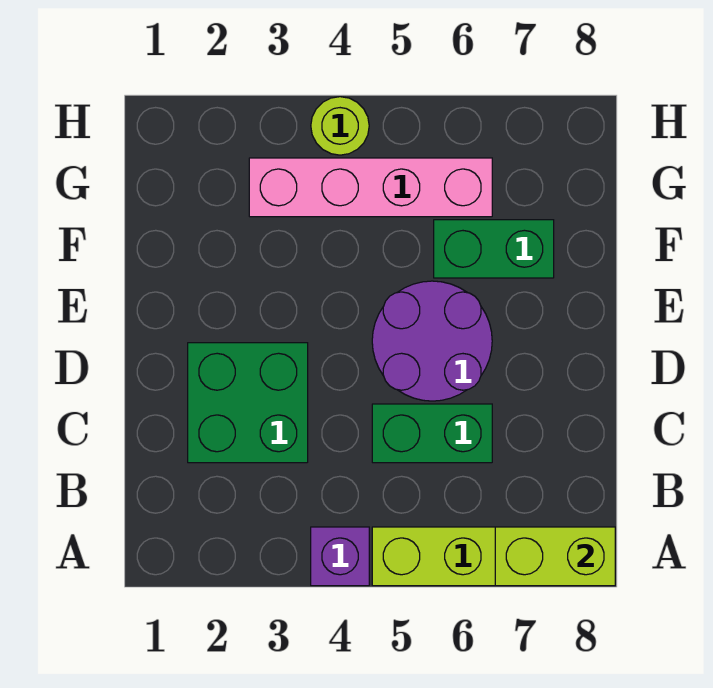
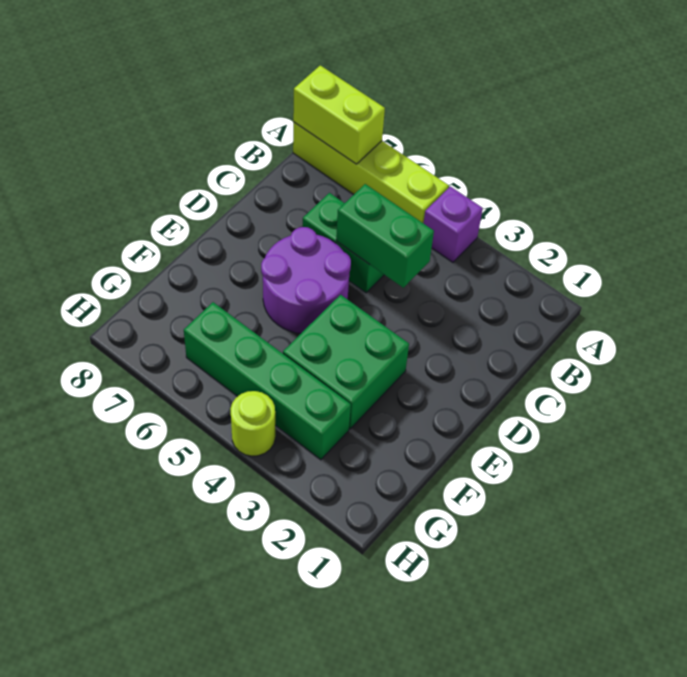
green brick C2:D3 level 1 -> green brick E3:F4 level 1
green brick F6:F7 level 1 -> green brick C4:C5 level 2
pink brick G3:G6 level 1 -> green brick G3:G6 level 1

